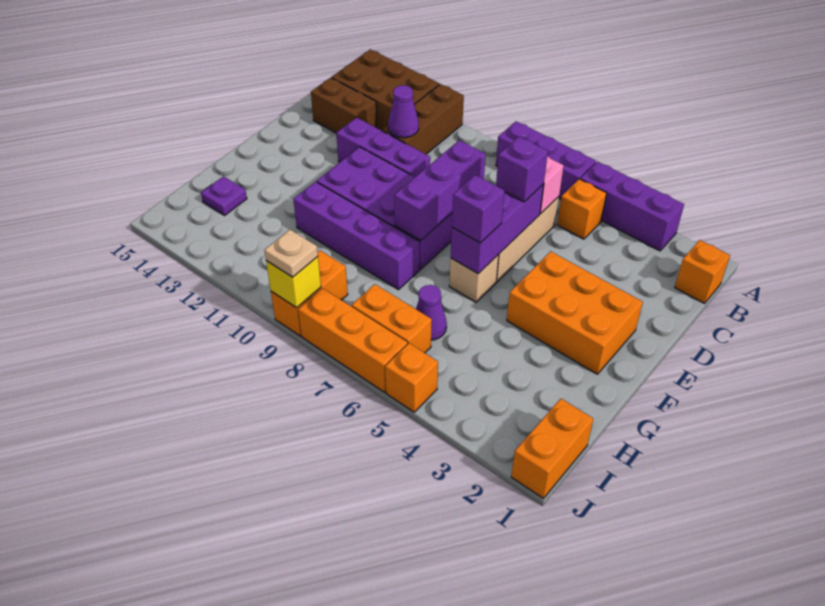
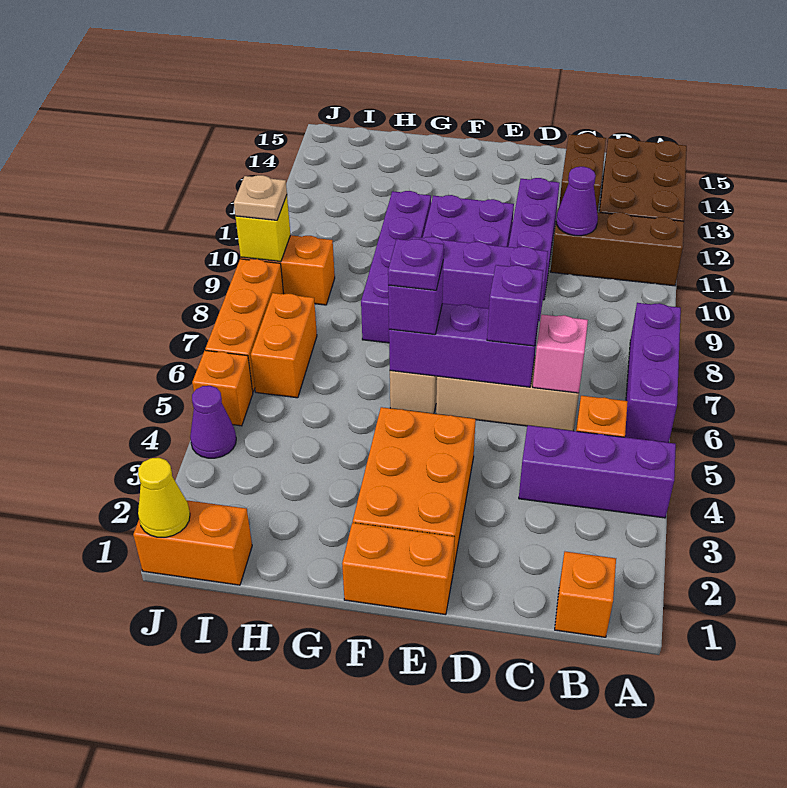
purple brick A3:A5 level 1 -> purple brick A4:C4 level 1
none -> orange brick E1:F1 level 1
purple cone H6 level 1 -> purple cone J4 level 1
purple plate H14 level 1 -> purple plate F6 level 4
none -> yellow cone J1 level 2

